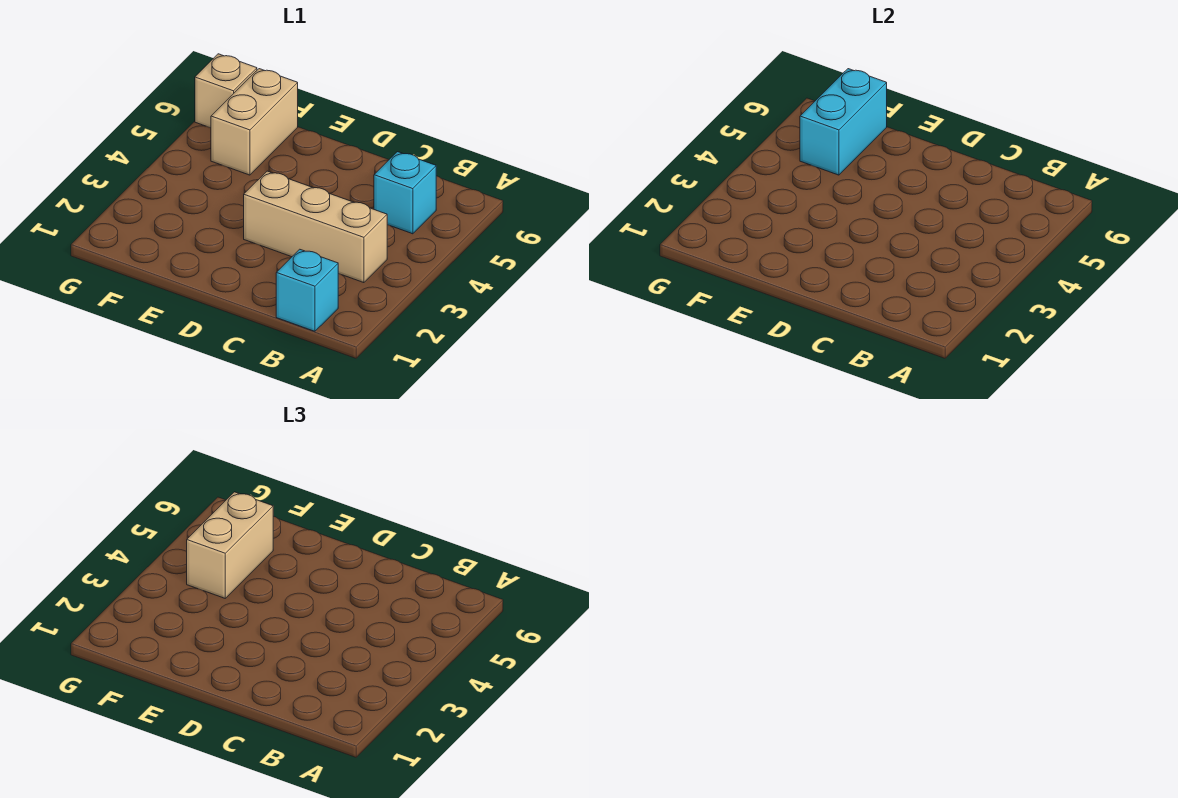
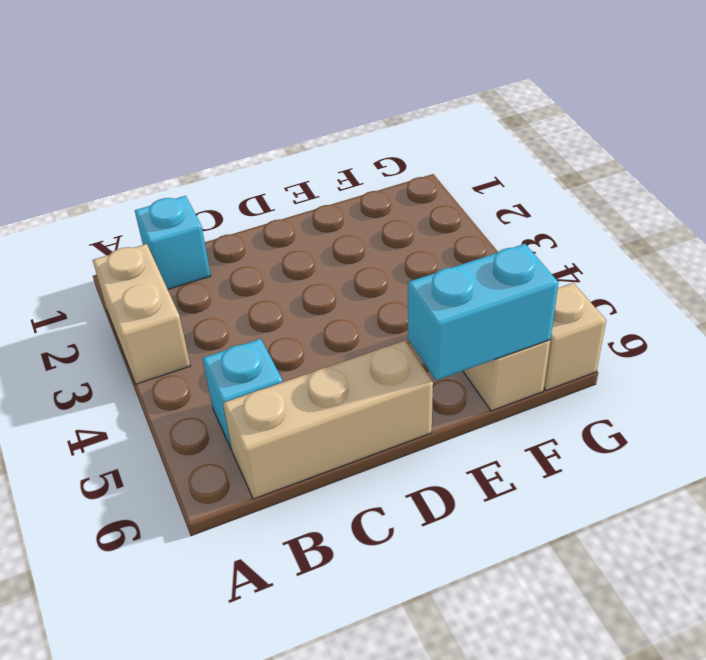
tan brick B3:D3 level 1 -> tan brick B6:D6 level 1
tan brick F4:F5 level 3 -> tan brick A2:A3 level 1
cyan brick F5:F6 level 2 -> cyan brick E6:F6 level 2

